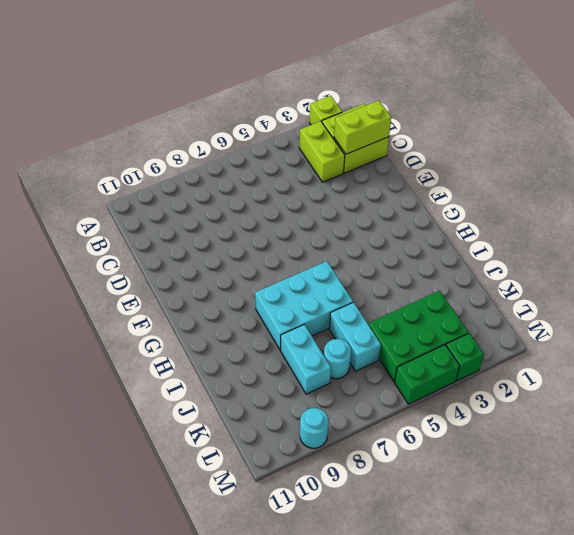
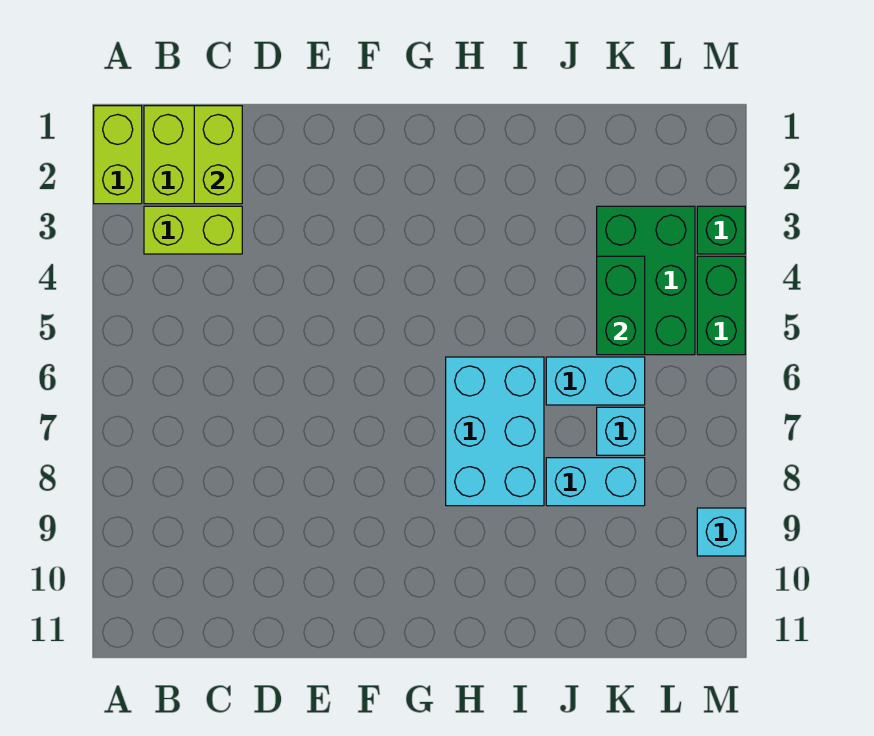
lime brick A2 level 1 -> lime brick A1:A2 level 1
none -> green brick K4:K5 level 2
cyan round brick K7 level 1 -> cyan brick K7 level 1
cyan round brick M9 level 1 -> cyan brick M9 level 1

